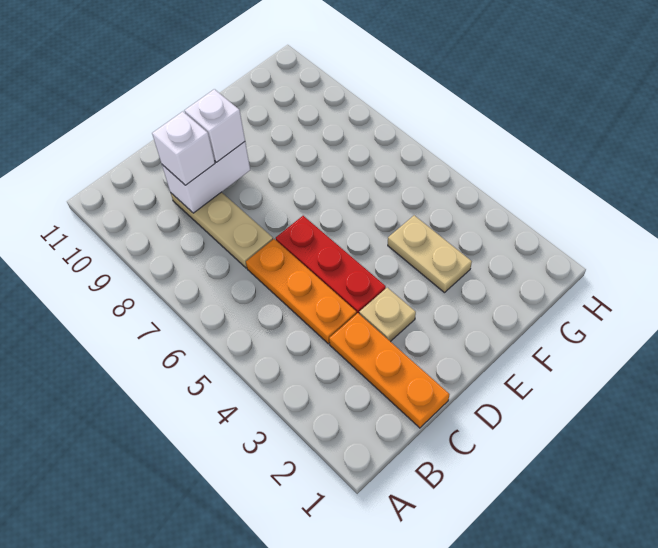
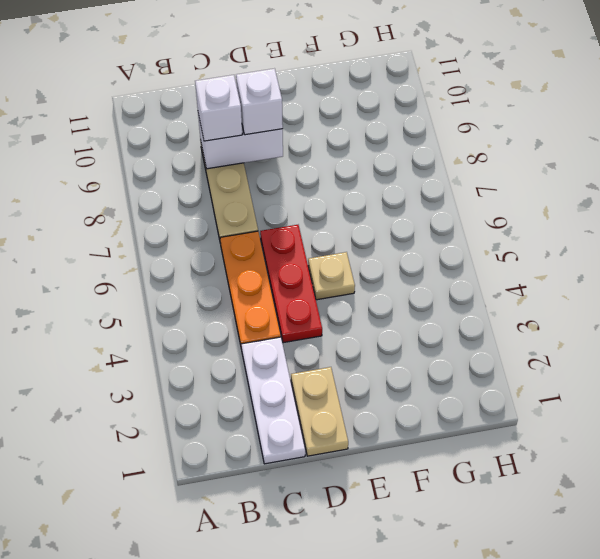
orange plate C1:C3 level 1 -> white plate C1:C3 level 1
tan plate D3 level 1 -> tan plate E5 level 1
tan plate F3:F4 level 1 -> tan plate D1:D2 level 1

